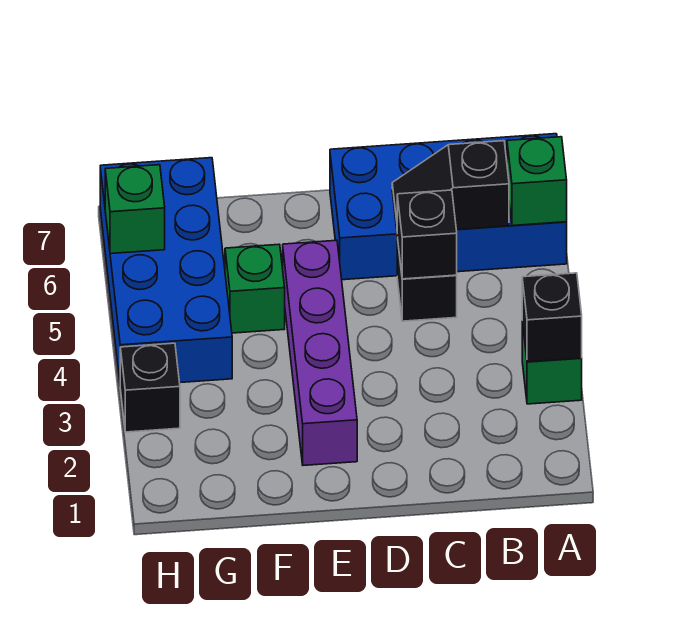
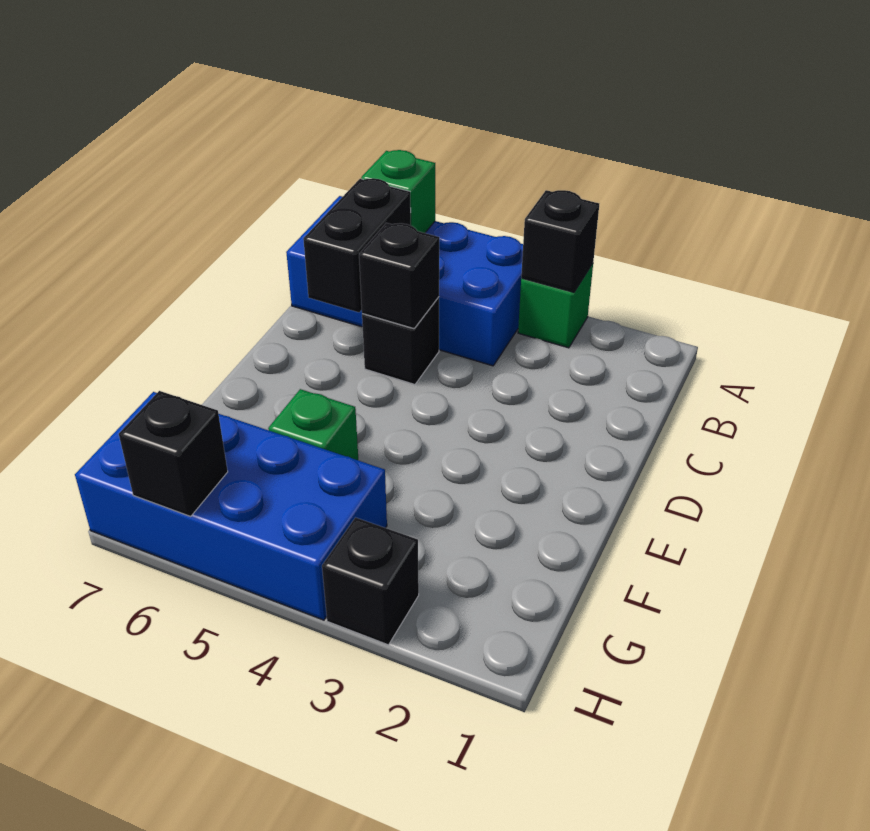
blue brick A6:D7 level 1 -> blue brick A4:B7 level 1
black slope B6:C6 level 2 top B -> black brick B6:C6 level 2
purple brick E2:E5 level 1 -> none
green brick H6 level 2 -> black brick H6 level 2

